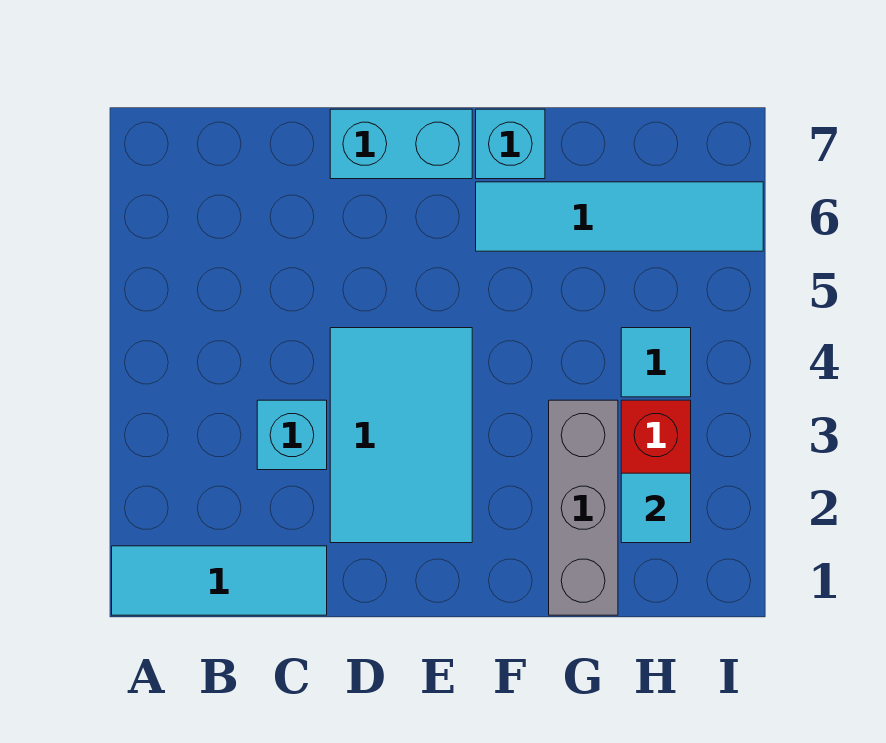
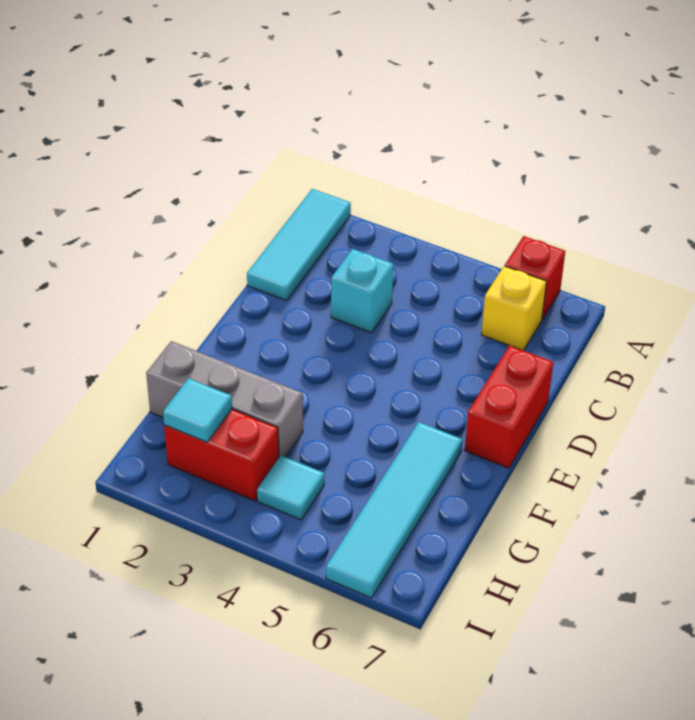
none -> red brick A6 level 1
none -> yellow brick B6 level 1
cyan tile D2:E4 level 1 -> none
cyan brick D7:E7 level 1 -> red brick D7:E7 level 1
cyan brick F7 level 1 -> none

